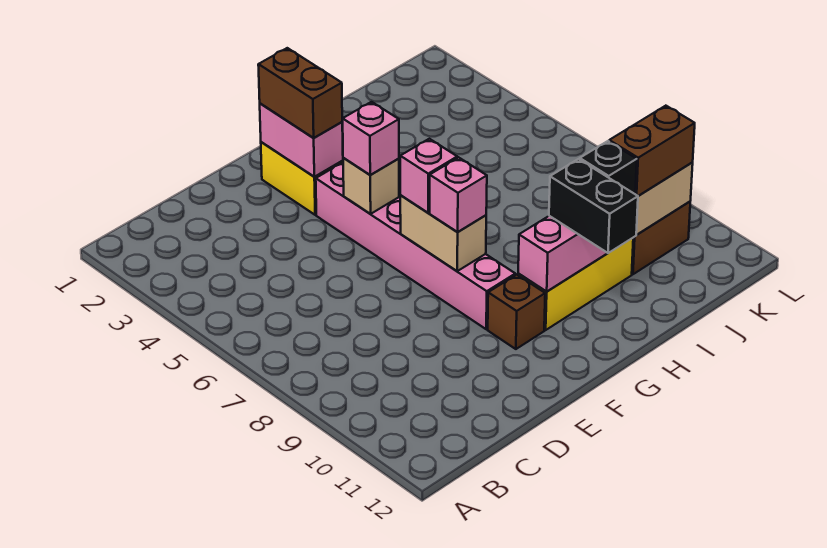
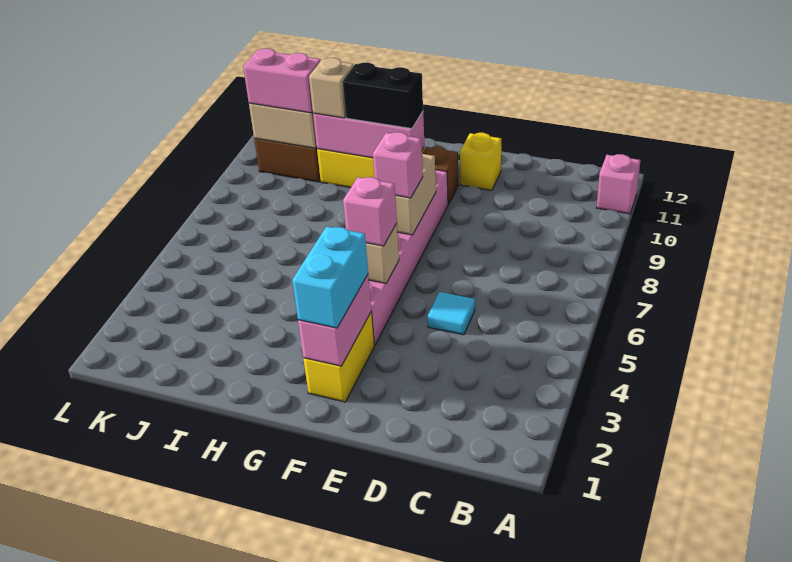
none -> cyan tile D5 level 1
none -> yellow brick E11 level 1
brown brick F2:F3 level 3 -> cyan brick F2:F3 level 3
pink brick F8 level 3 -> pink brick A11 level 1
black brick H10:H11 level 3 -> black brick G10:H10 level 3
black brick I10 level 3 -> tan brick I10 level 3
brown brick J10:K10 level 3 -> pink brick J10:K10 level 3

